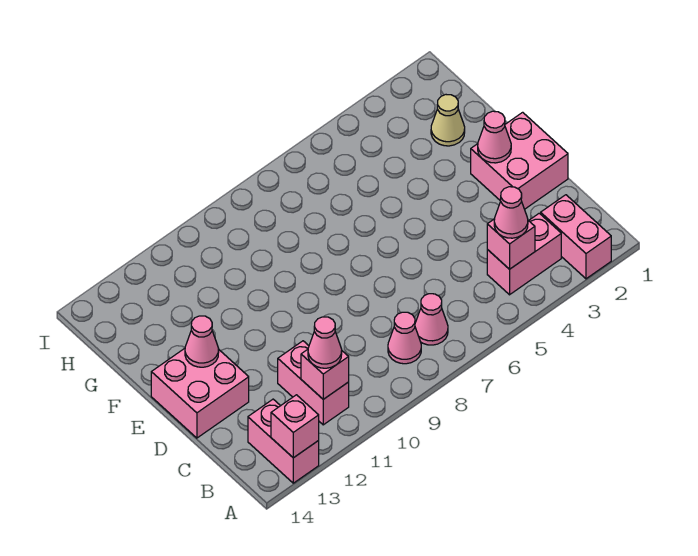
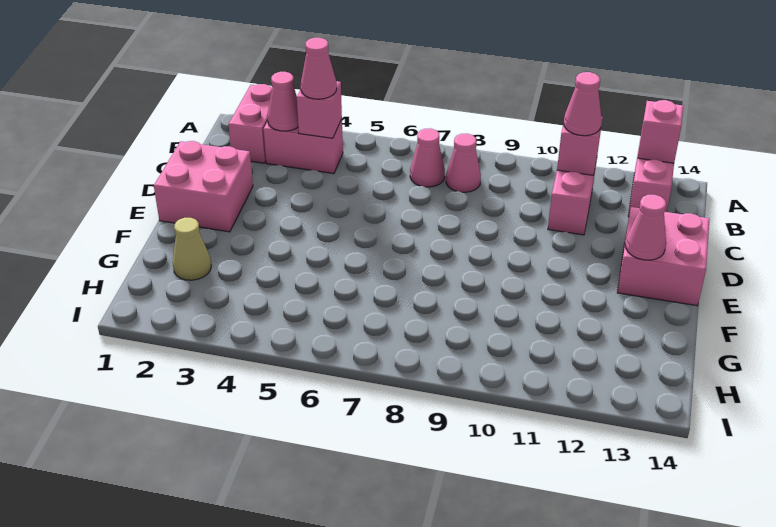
pink cone E2 level 2 -> pink cone B3 level 2

